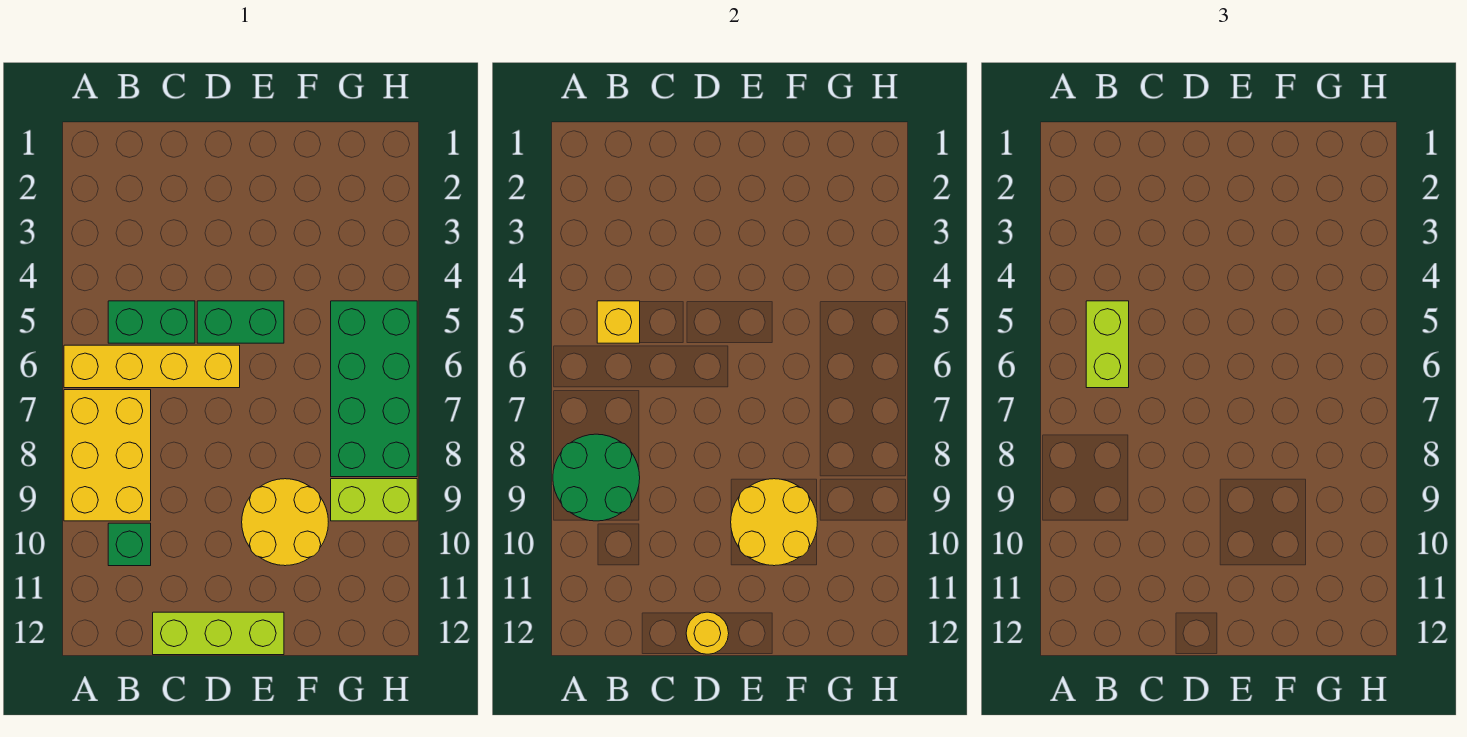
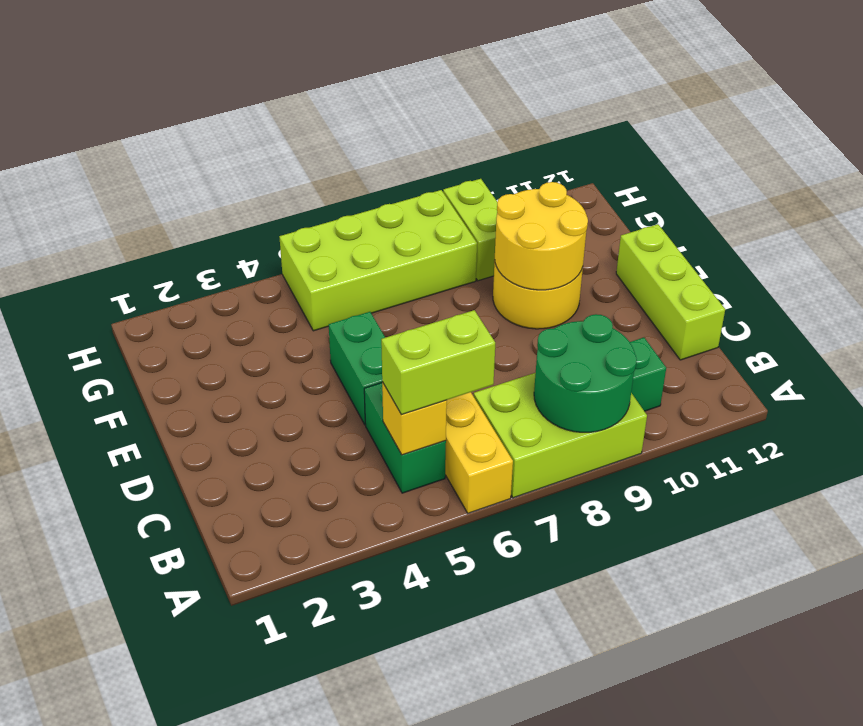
yellow brick A7:B9 level 1 -> lime brick A7:B9 level 1
yellow round brick D12 level 2 -> none
green brick G5:H8 level 1 -> lime brick G5:H8 level 1

